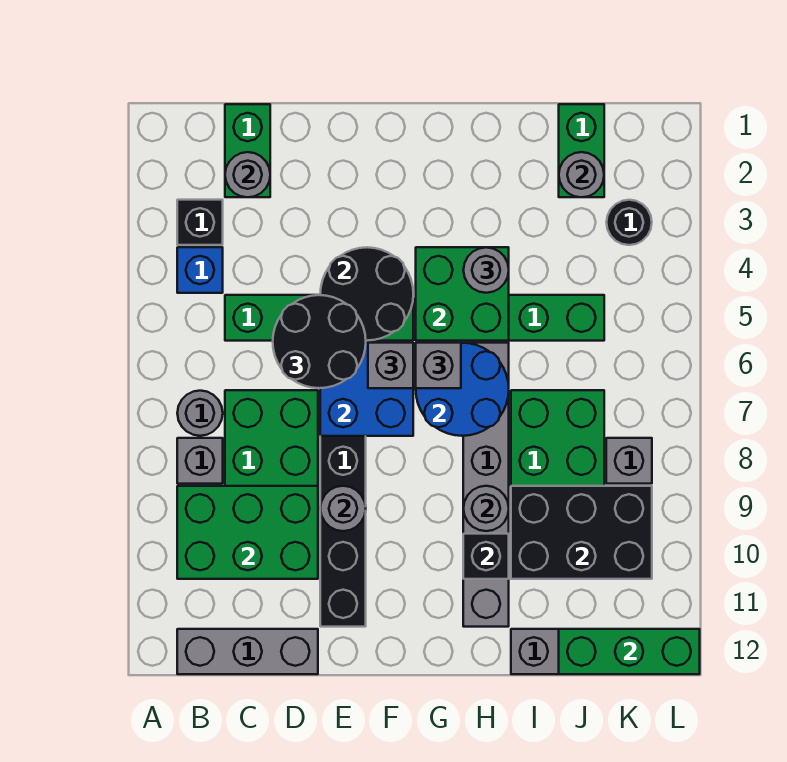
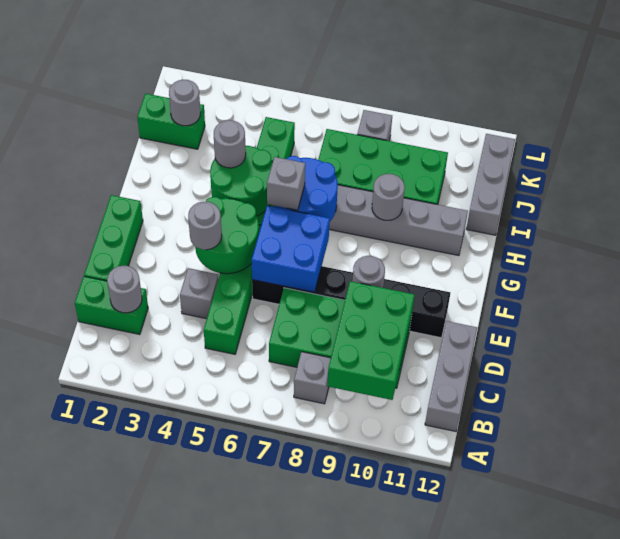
black brick B3 level 1 -> none
blue brick B4 level 1 -> none
grey round brick B7 level 1 -> grey round brick E4 level 3
black round brick D5:E6 level 3 -> none
black round brick E4:F5 level 2 -> green round brick E4:F5 level 2
grey brick F6 level 3 -> grey brick D4 level 1
green brick G4:H5 level 2 -> green round brick G4:H5 level 2
black brick H10 level 2 -> none
black brick I9:K10 level 2 -> none
green brick J12:L12 level 2 -> green brick D1:F1 level 1
black round brick K3 level 1 -> none

